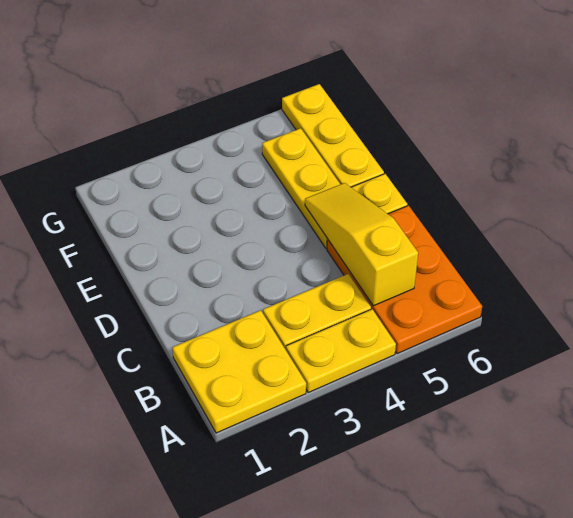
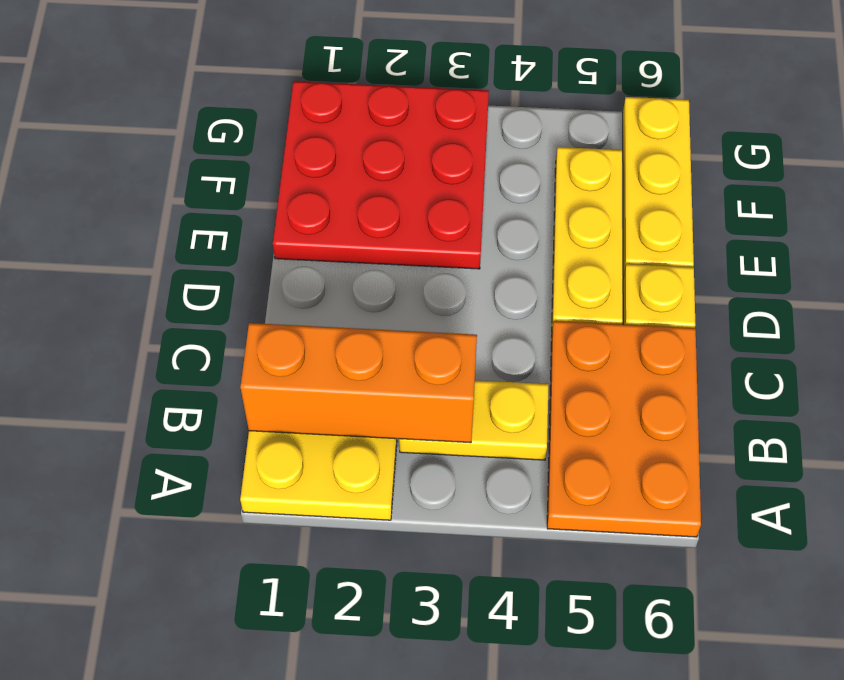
yellow plate A3:A4 level 1 -> none
none -> orange brick B1:B3 level 2
yellow slope B5:D5 level 2 top B -> none
none -> red plate E1:G3 level 1

